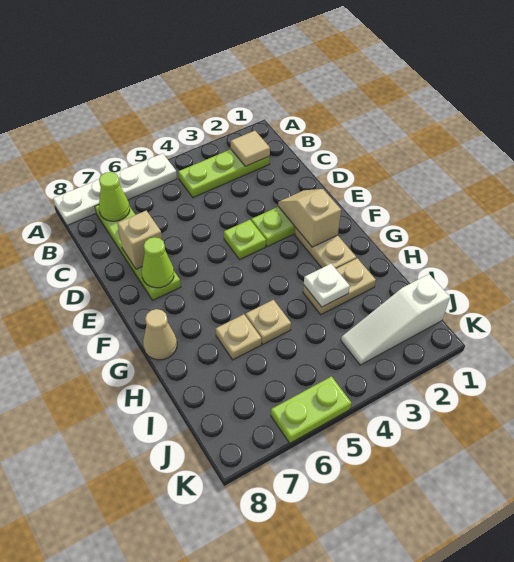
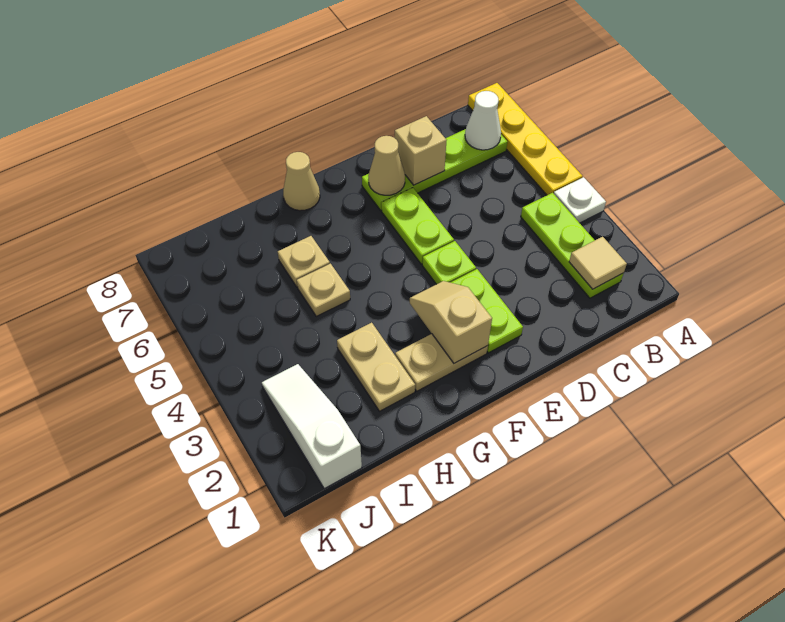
white plate A5:A8 level 1 -> yellow plate A5:A8 level 1
lime cone B7 level 2 -> white cone B7 level 2
tan slope E2:F2 level 2 top F -> tan slope F2:F3 level 2 top 2
lime cone E7 level 2 -> tan cone E7 level 2
white plate H3 level 2 -> white plate A4 level 1
lime plate K5:K6 level 1 -> lime plate E5:E6 level 1

